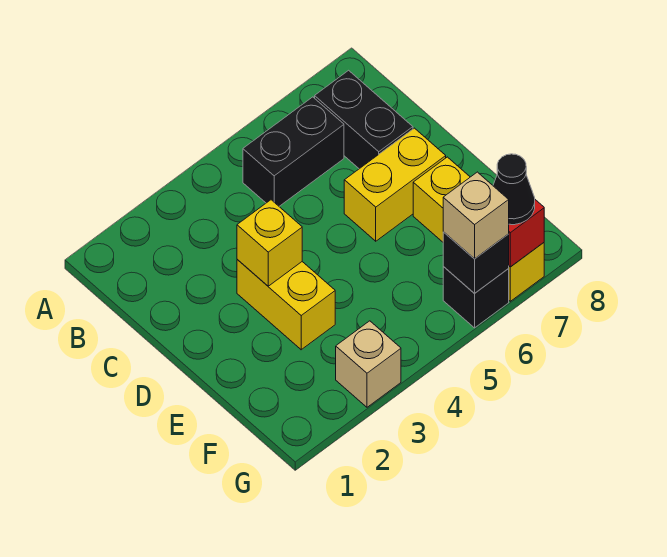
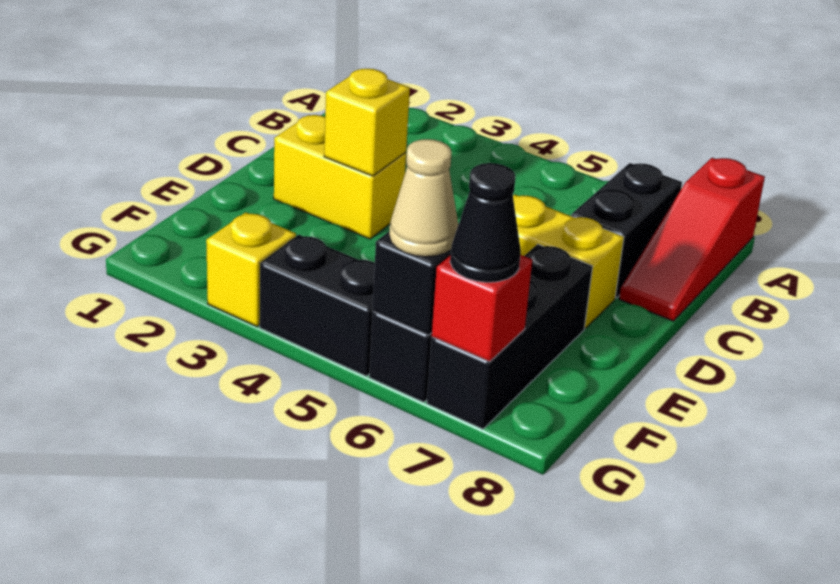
none -> red slope A8:C8 level 1 top A
black brick B5:B6 level 1 -> black brick G4:G5 level 1
yellow brick D3:E3 level 1 -> yellow brick D2:D3 level 1
yellow brick E7:G7 level 1 -> black brick E7:G7 level 1
tan brick G3 level 1 -> yellow brick G3 level 1
tan brick G6 level 3 -> tan cone G6 level 3

